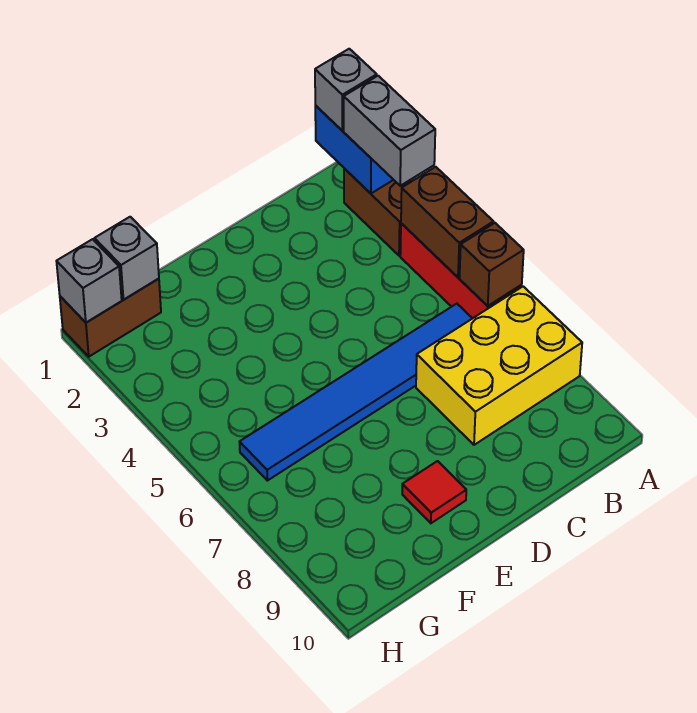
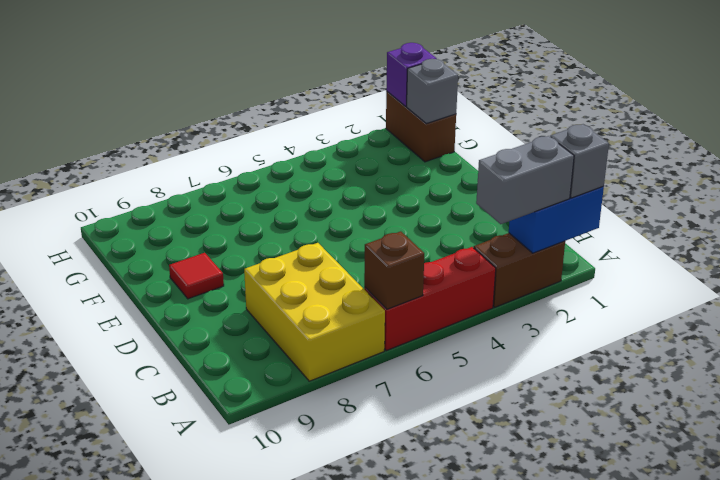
brown brick A4:A5 level 2 -> none
blue tile B6:G6 level 1 -> none
grey brick H1 level 2 -> purple brick H1 level 2

